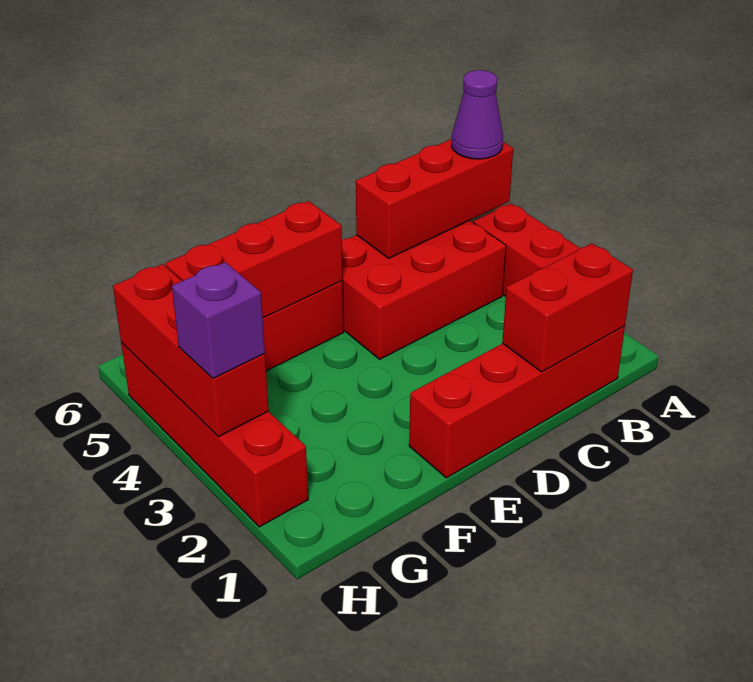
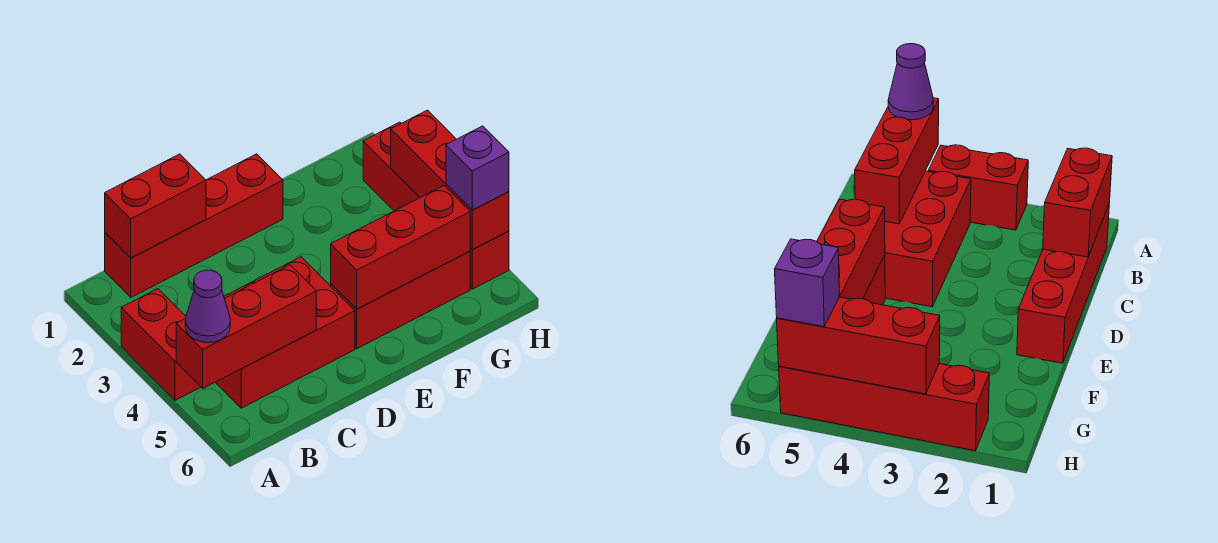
purple brick H3 level 3 -> purple brick H5 level 3

